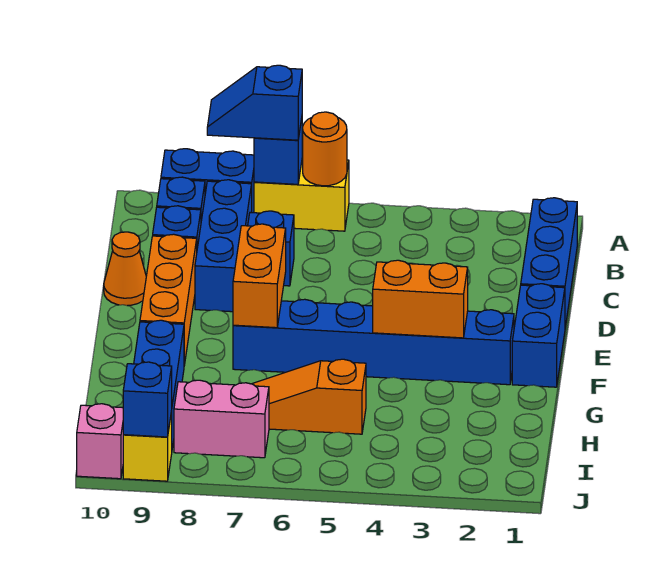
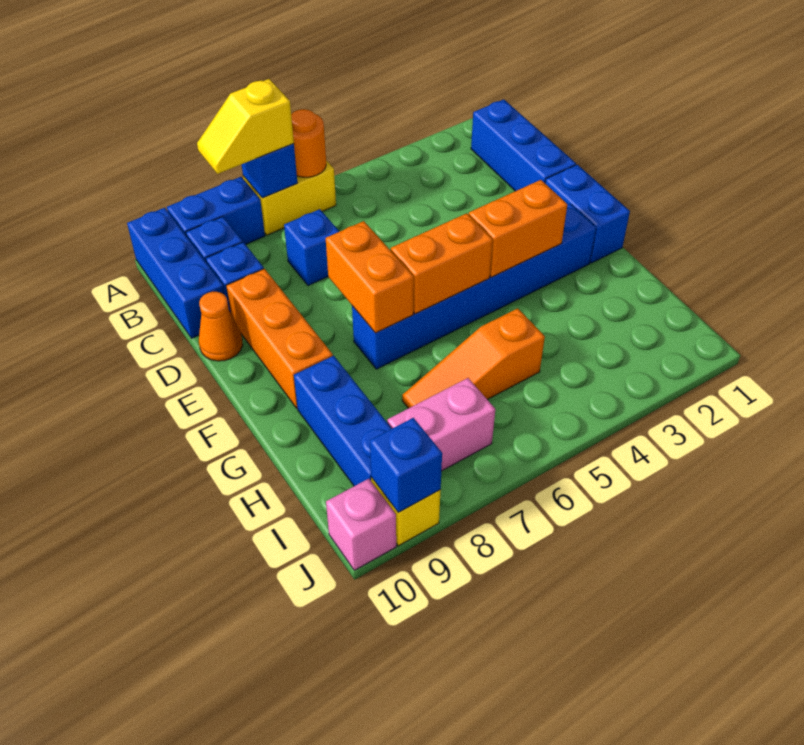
blue slope A7:A8 level 3 top 7 -> yellow slope A7:A8 level 3 top 7
blue brick B8:D8 level 1 -> blue brick A10:C10 level 1
none -> orange brick F5:F6 level 2

